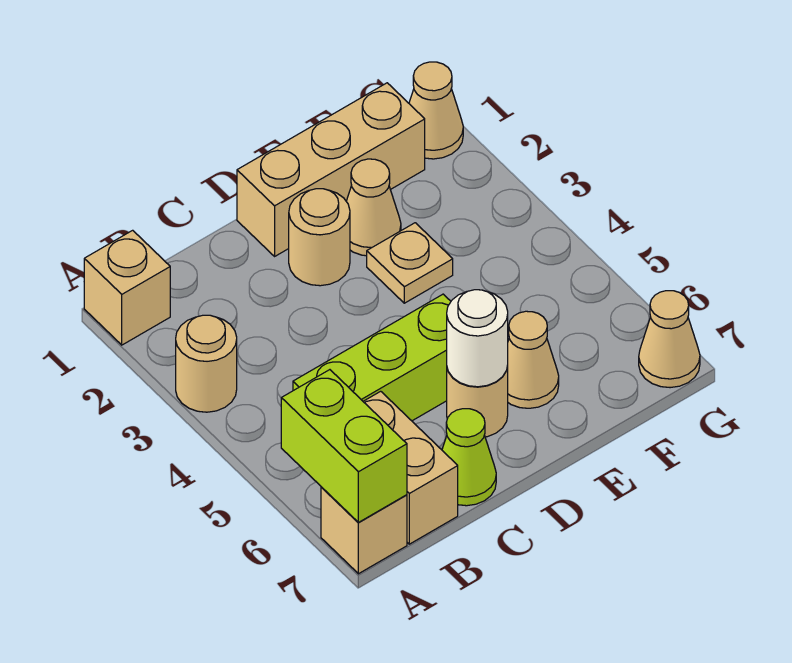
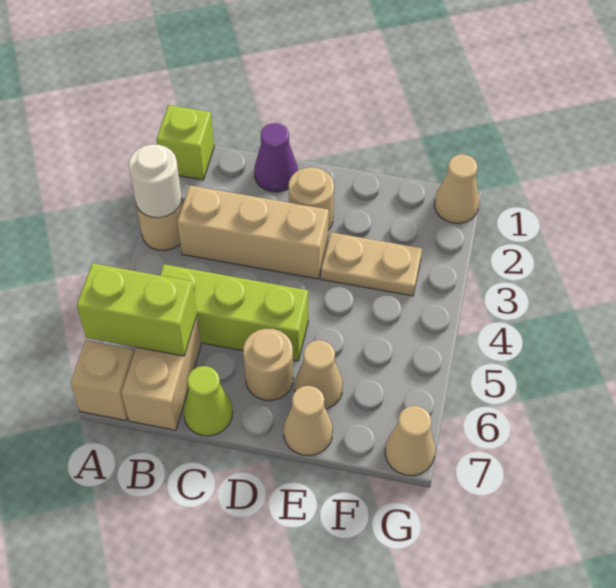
tan brick A1 level 1 -> lime brick A1 level 1
lime brick A6:A7 level 2 -> lime brick A6:B6 level 2
none -> purple cone C1 level 1
tan brick D1:F1 level 1 -> tan brick B3:D3 level 1
white round brick D6 level 2 -> white round brick A3 level 2
tan cone E2 level 1 -> tan cone E7 level 1
tan plate E3 level 1 -> tan plate E3:F3 level 1

